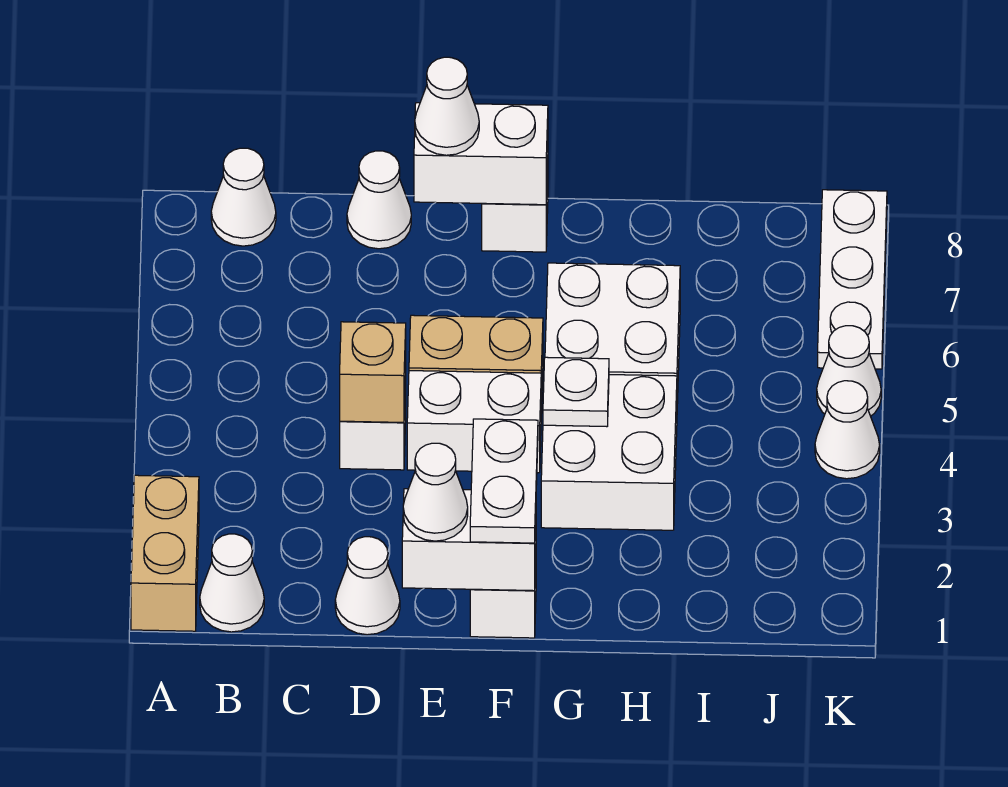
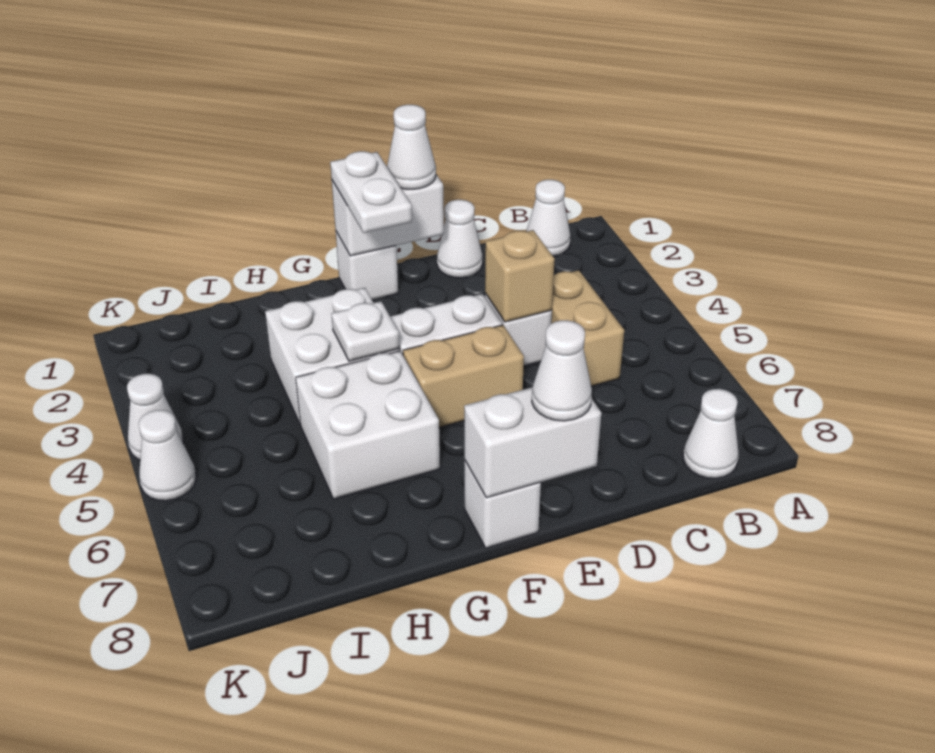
tan brick A1:A2 level 1 -> tan brick C4:C5 level 1
white cone D8 level 1 -> none
white plate K6:K8 level 1 -> none

